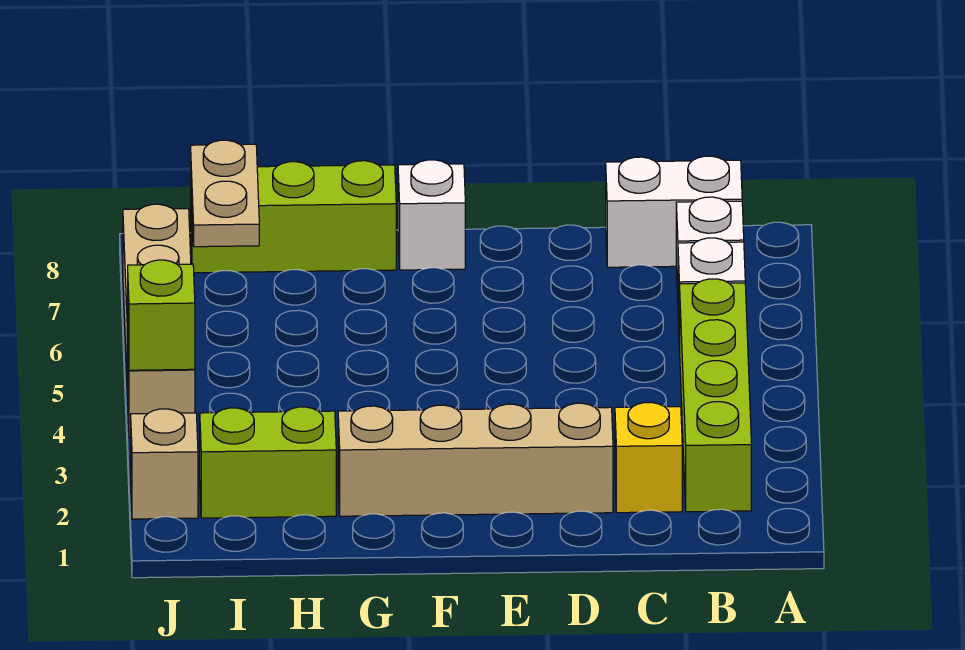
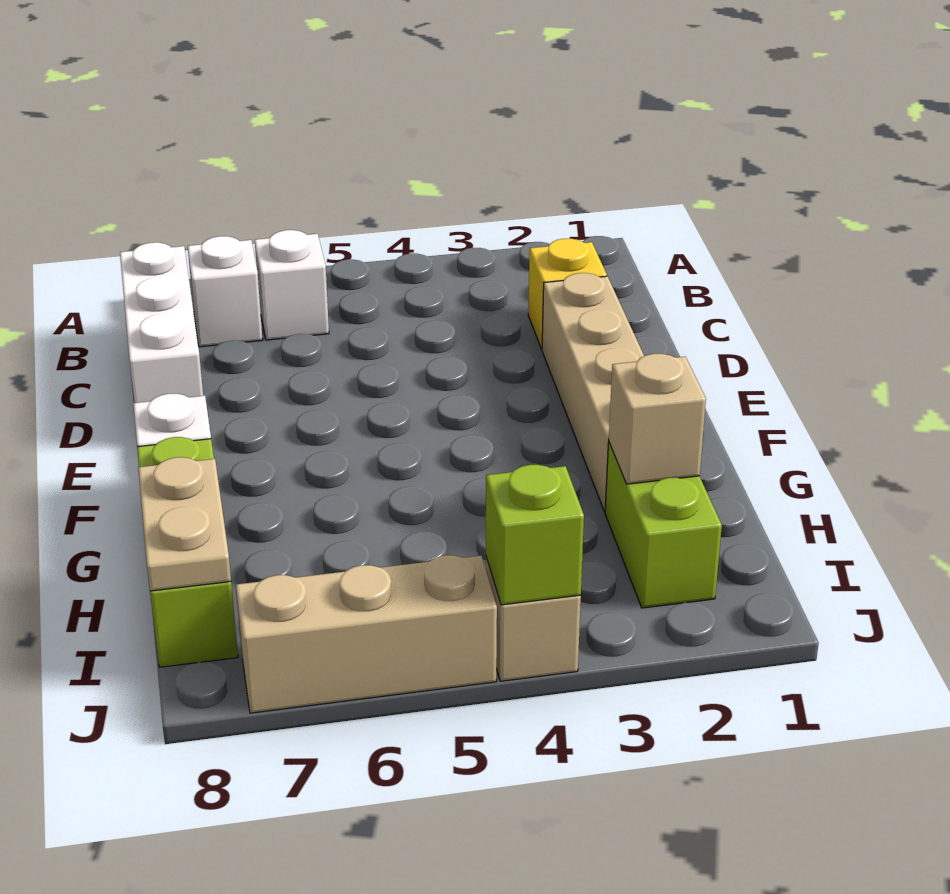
lime brick B2:B5 level 1 -> none
white brick B8:C8 level 1 -> white brick B8:D8 level 1
tan plate I7:I8 level 2 -> tan plate H8:I8 level 2
tan brick J2 level 1 -> tan brick H2 level 2

